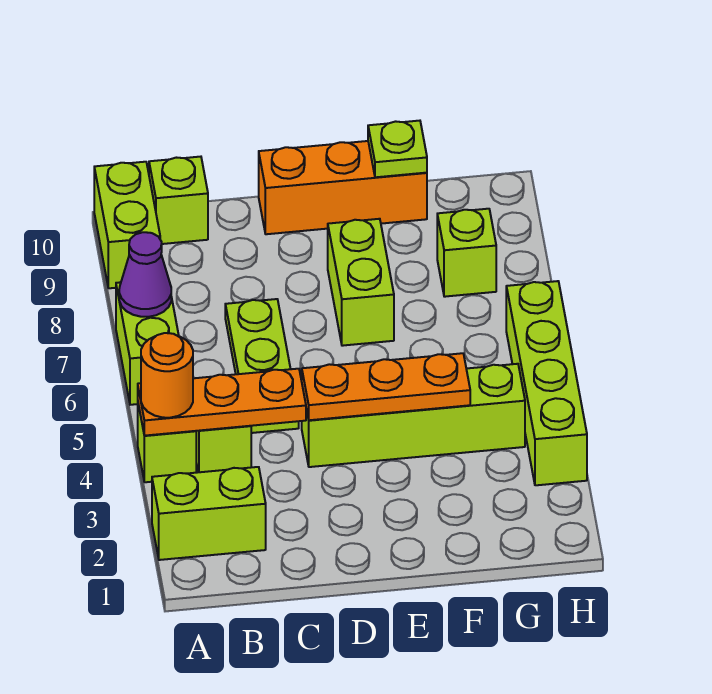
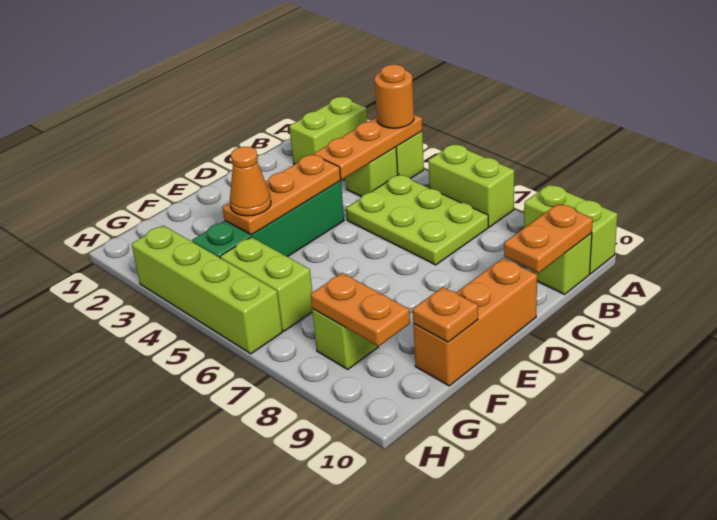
purple cone A7 level 2 -> none
none -> orange plate B10:C10 level 2
lime plate C5:C7 level 1 -> lime plate B5:C7 level 1
lime brick D4:G4 level 1 -> green brick D4:G4 level 1
lime brick E7:E8 level 1 -> lime brick G5:G6 level 1
none -> orange cone F4 level 3
lime plate F10 level 2 -> orange plate F10 level 2
none -> orange plate G8:G9 level 2

